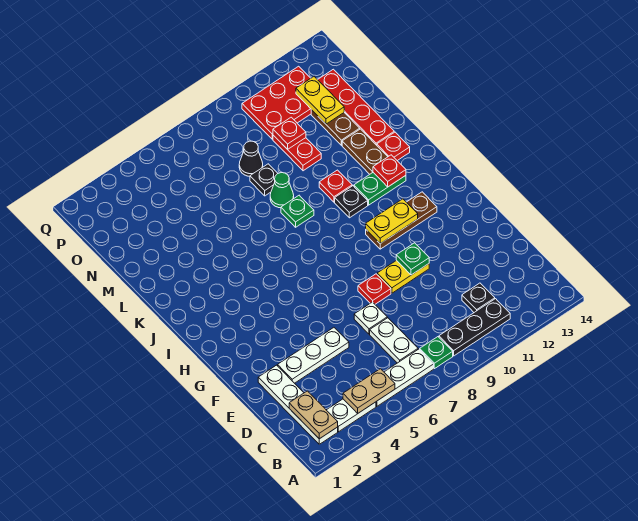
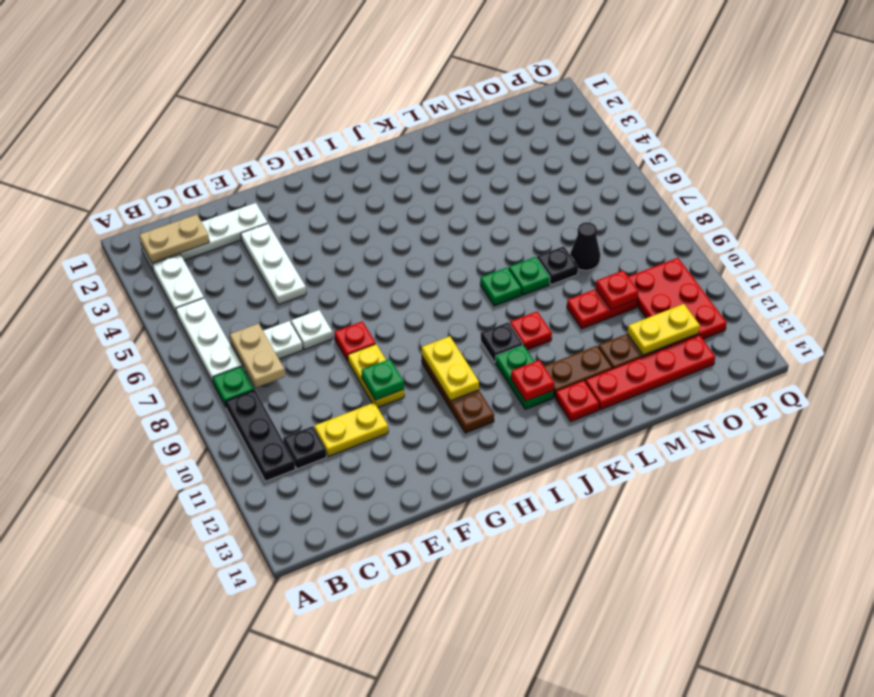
tan plate B4:B5 level 2 -> tan plate C7:C8 level 2
none -> yellow plate D11:E11 level 1
green cone L8 level 1 -> green plate L8 level 1

